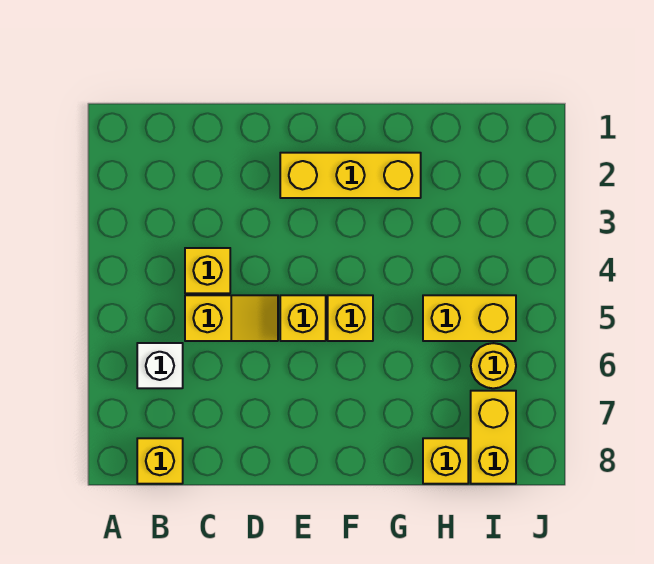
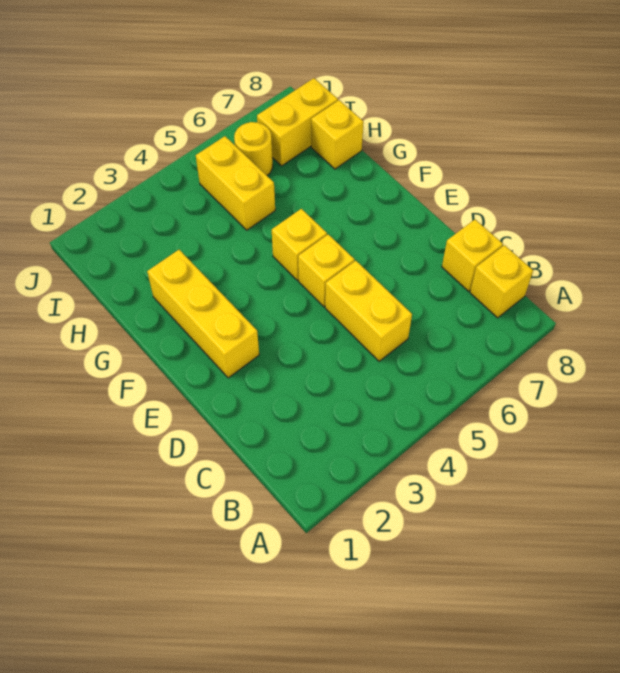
white brick B6 level 1 -> none
yellow brick C4 level 1 -> yellow brick C8 level 1
yellow slope C5:D5 level 1 top C -> yellow brick C5:D5 level 1

